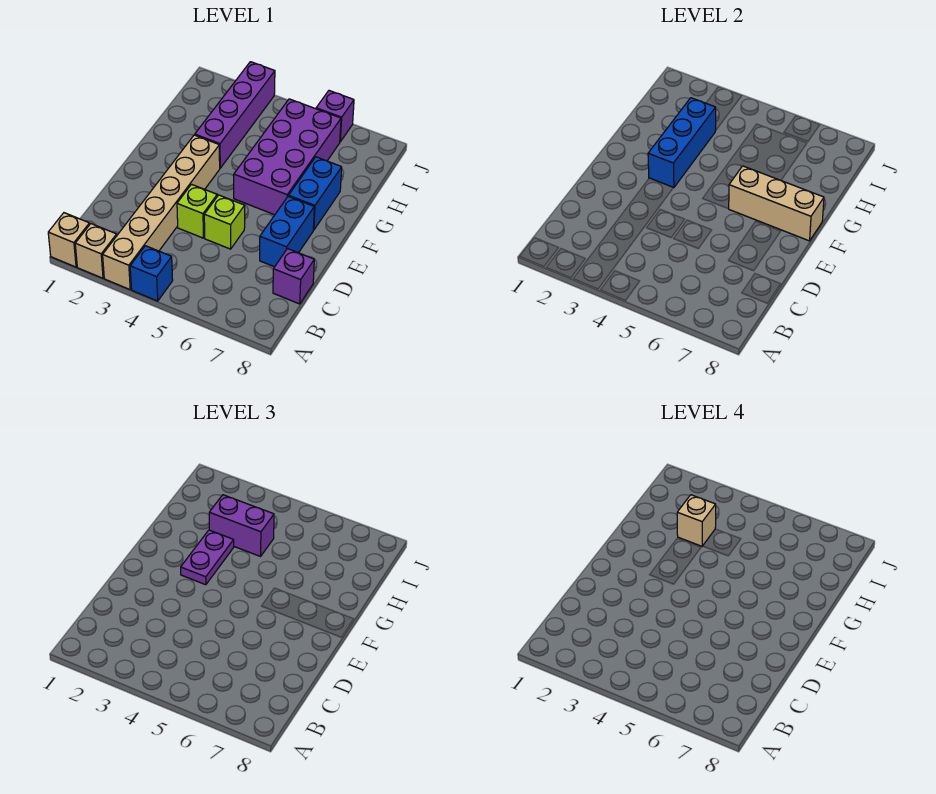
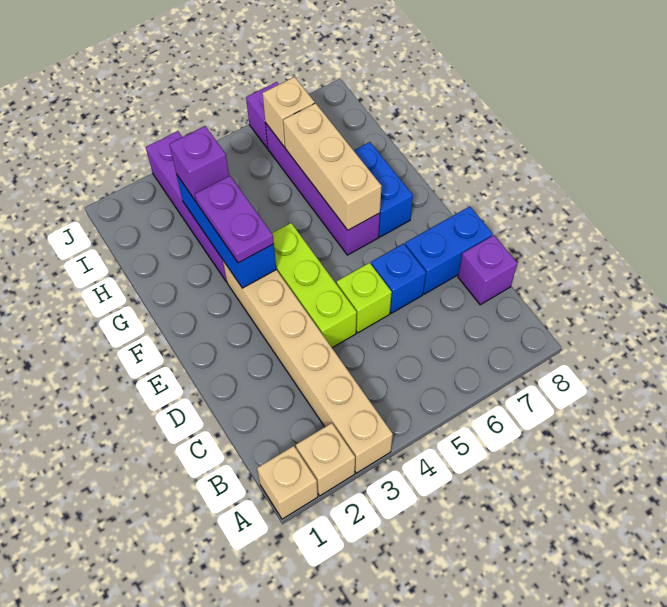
blue brick A4 level 1 -> blue brick D6 level 1
lime brick D4 level 1 -> lime brick D4:F4 level 1
blue brick D7:E7 level 1 -> blue brick D7:D8 level 1
purple brick F5:I6 level 1 -> purple brick F6:I6 level 1
tan brick F6:F8 level 2 -> tan brick F6:H6 level 2
purple brick H3:H4 level 3 -> purple brick H3 level 3
tan brick H3 level 4 -> tan brick I6 level 2

